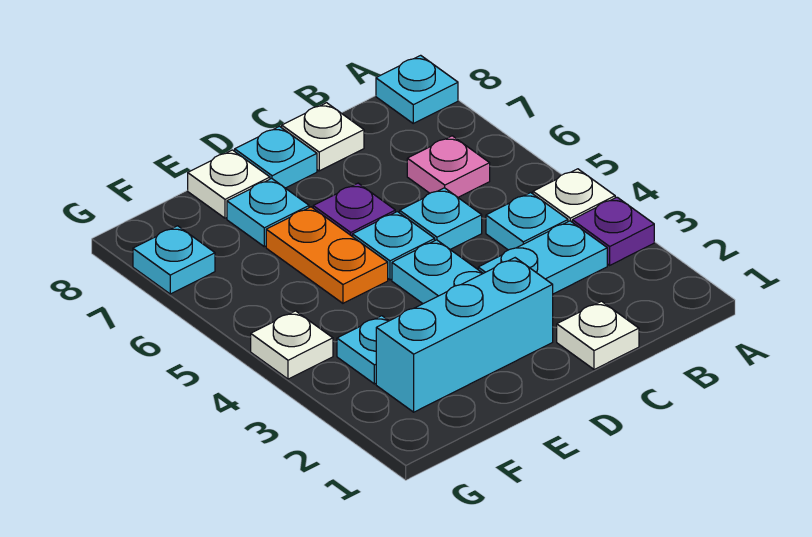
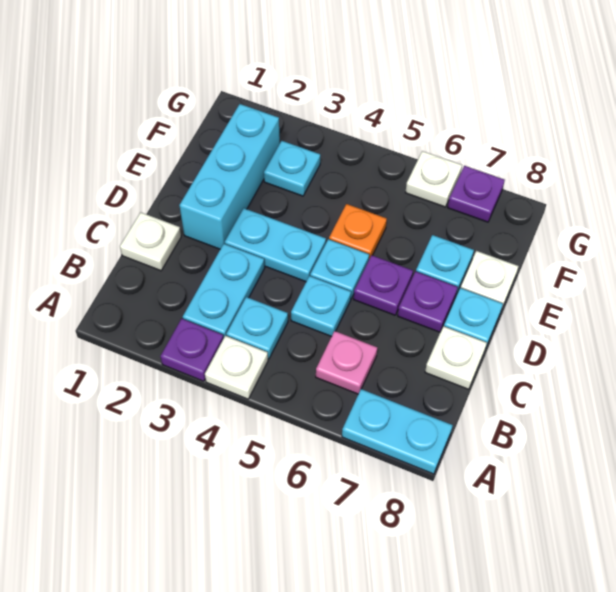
cyan plate A8 level 1 -> cyan plate A7:A8 level 1
none -> purple plate D7 level 1
orange plate E5:E6 level 1 -> orange plate E5 level 1
white plate G4 level 1 -> white plate G6 level 1
cyan plate G7 level 1 -> purple plate G7 level 1

